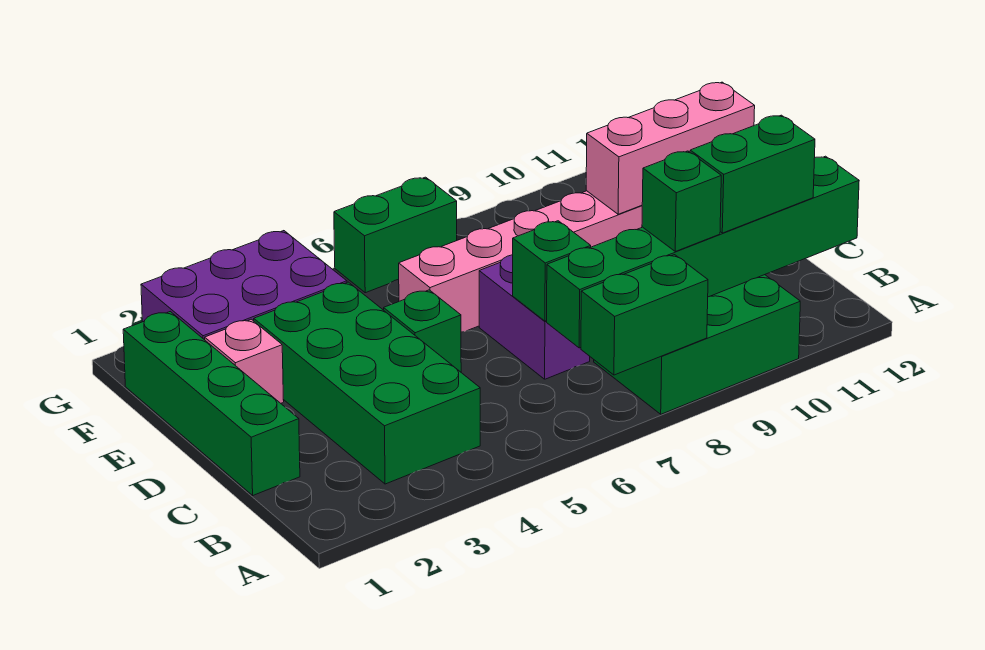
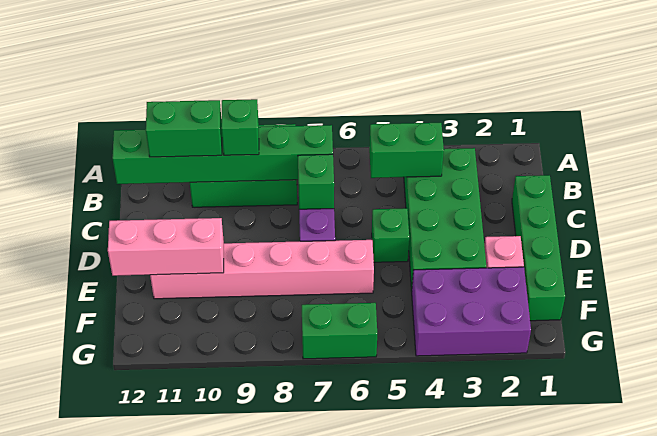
green brick A7:A8 level 2 -> green brick B4:B5 level 2

